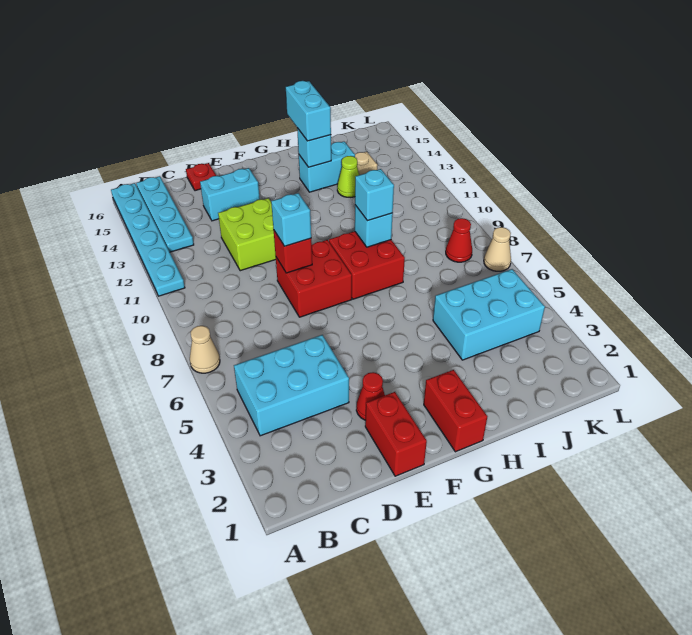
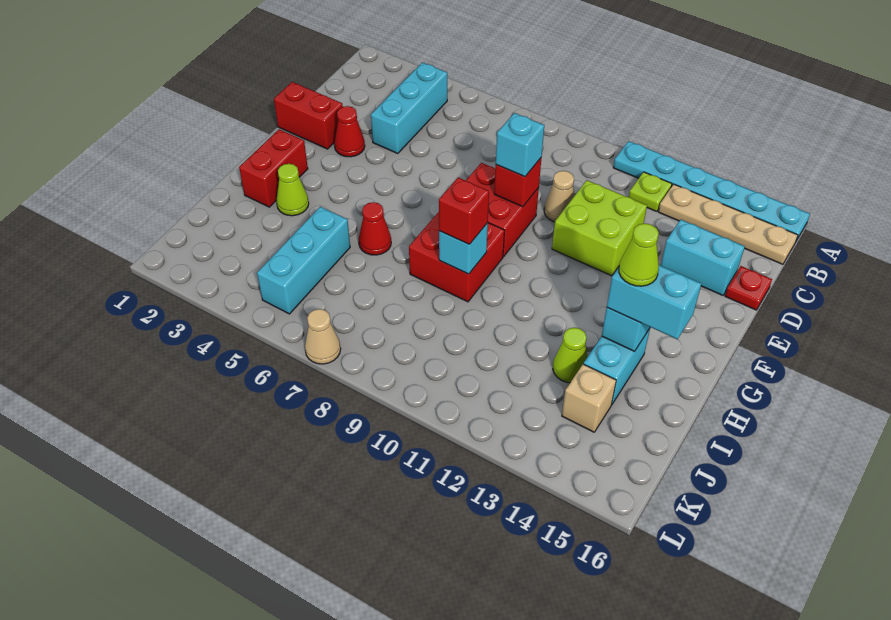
tan cone A7 level 1 -> tan cone D10 level 1
cyan brick B4:D5 level 1 -> cyan brick B4:D4 level 1
none -> lime plate B12 level 1
cyan plate B13:B16 level 1 -> tan plate B13:B16 level 1
cyan brick D14:E14 level 1 -> cyan brick D14:D15 level 1
red brick G1:G2 level 1 -> red brick G2:H2 level 1
none -> lime cone H3 level 1
cyan brick H9 level 3 -> red brick H9 level 3
none -> lime cone H14 level 4
cyan brick I4:K5 level 1 -> cyan brick I5:K5 level 1
tan plate J14 level 1 -> tan brick J14 level 1
red cone K8 level 1 -> red cone H6 level 1

